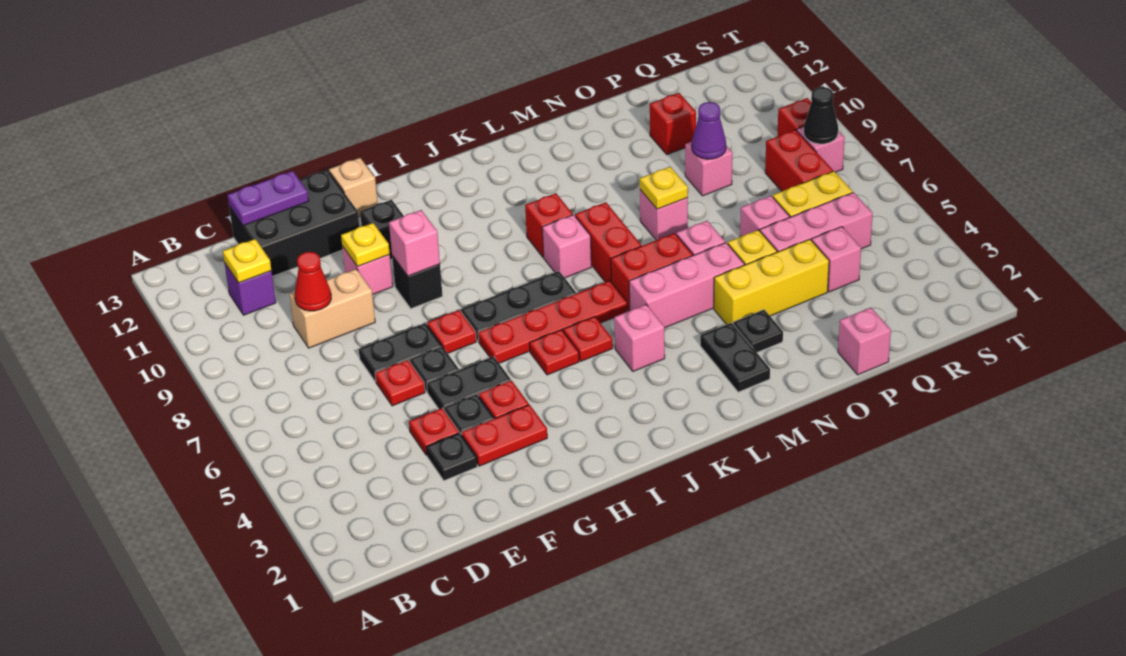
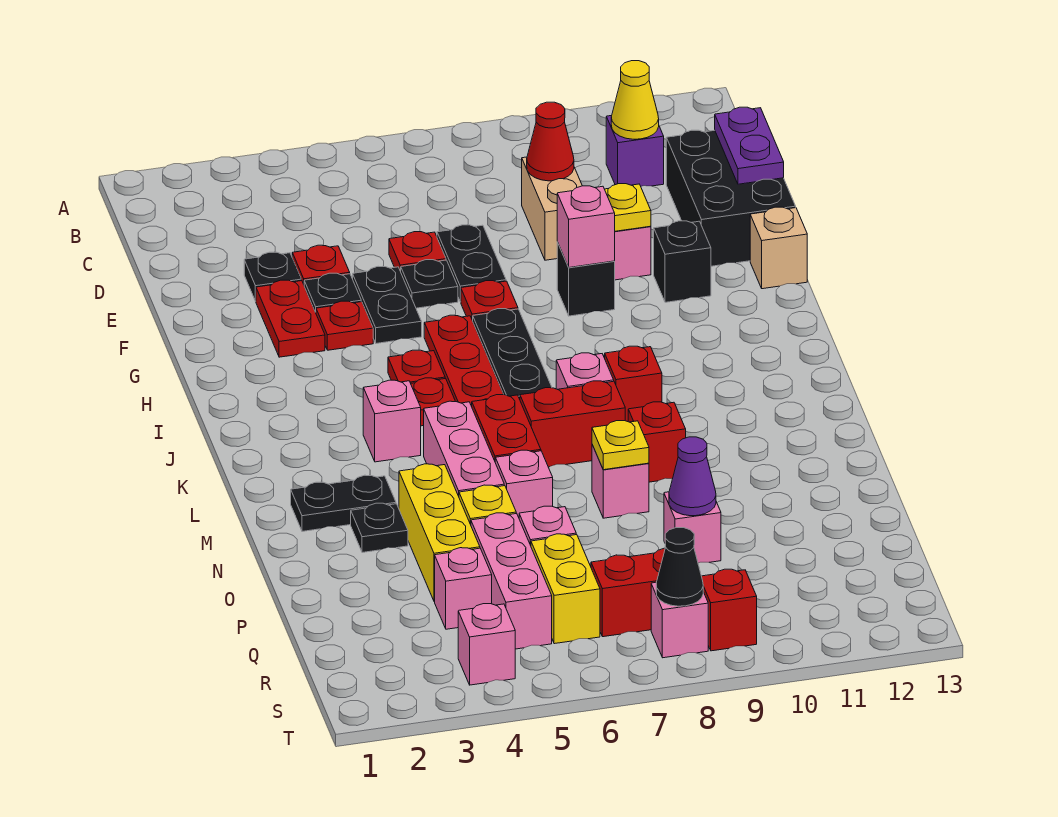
yellow plate C11 level 2 -> yellow cone C11 level 2
pink brick P1 level 1 -> pink brick S4 level 1
red brick P11 level 1 -> red brick M9 level 1

